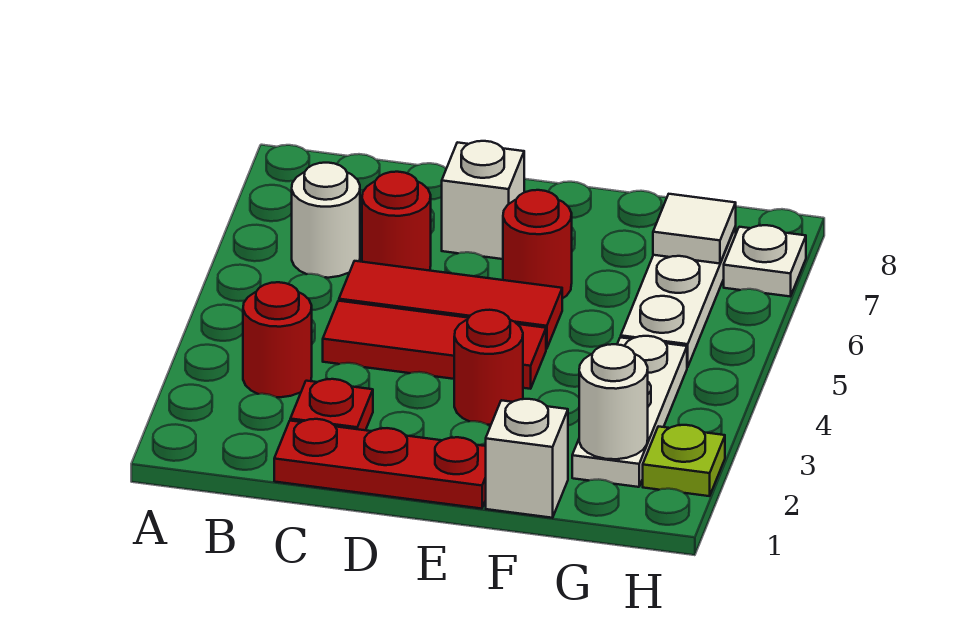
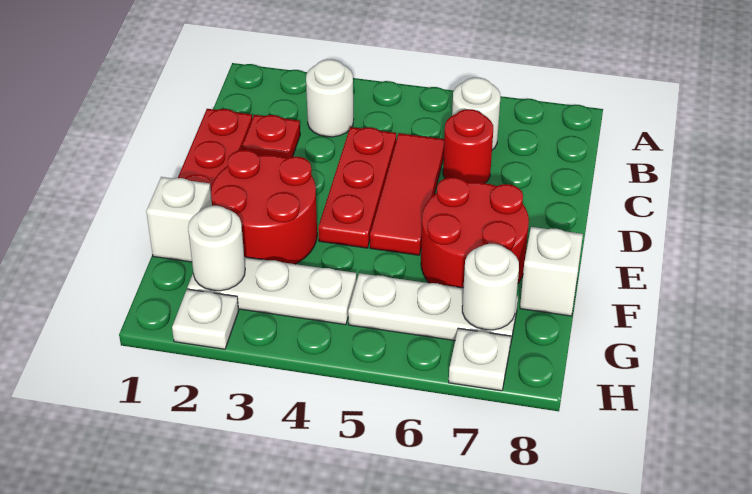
red round brick B3 level 1 -> white round brick B3 level 1
red tile C4:E4 level 1 -> red plate C4:E4 level 1
white brick D7 level 1 -> white brick F8 level 1
red round brick E3 level 1 -> red round brick E2:F3 level 1
red round brick E6 level 1 -> red round brick E6:F7 level 1
white tile G7 level 2 -> white round brick G7 level 2
lime plate H2 level 1 -> white plate H2 level 1

